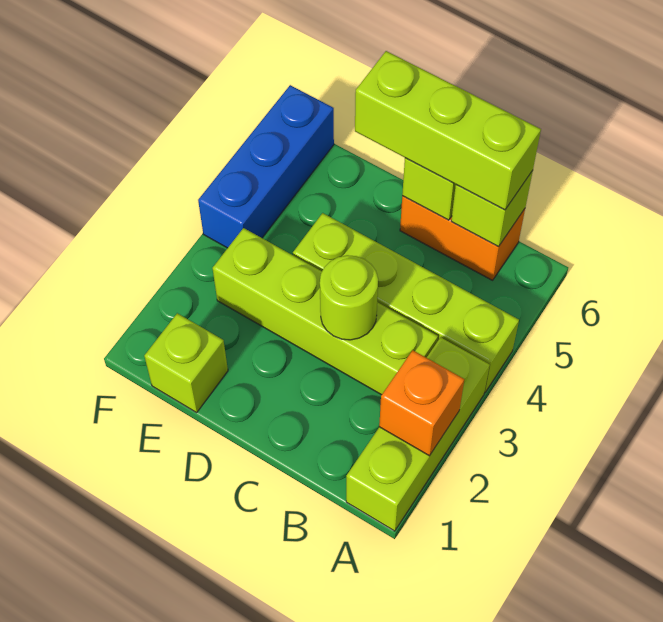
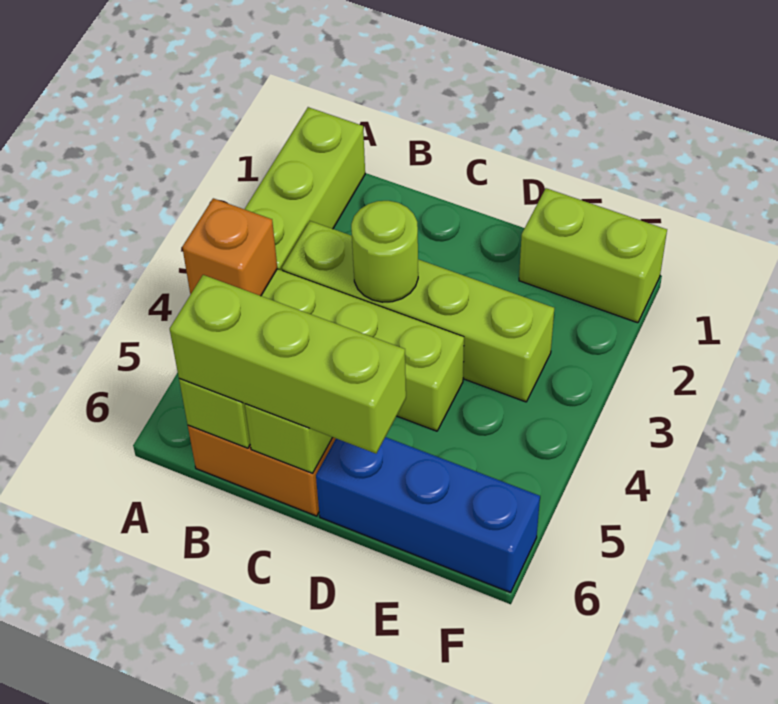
orange brick A2 level 2 -> orange brick A4 level 2
lime brick E1 level 1 -> lime brick E1:F1 level 1
blue brick F4:F6 level 1 -> blue brick D6:F6 level 1

